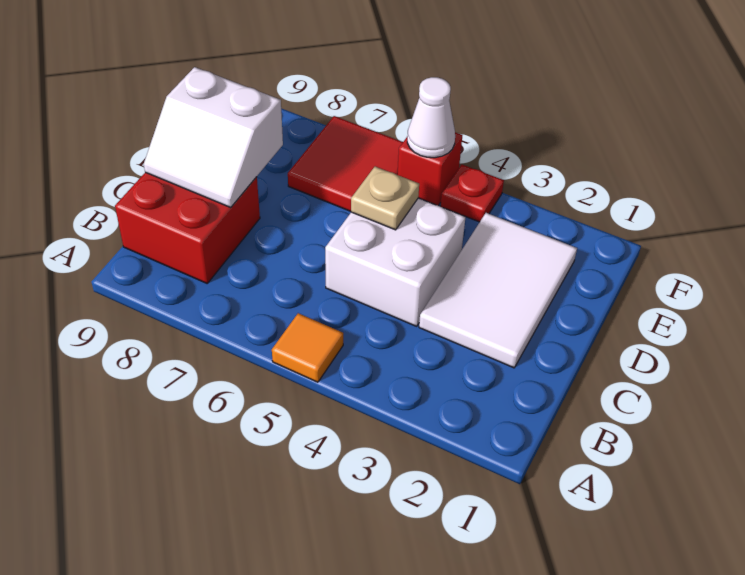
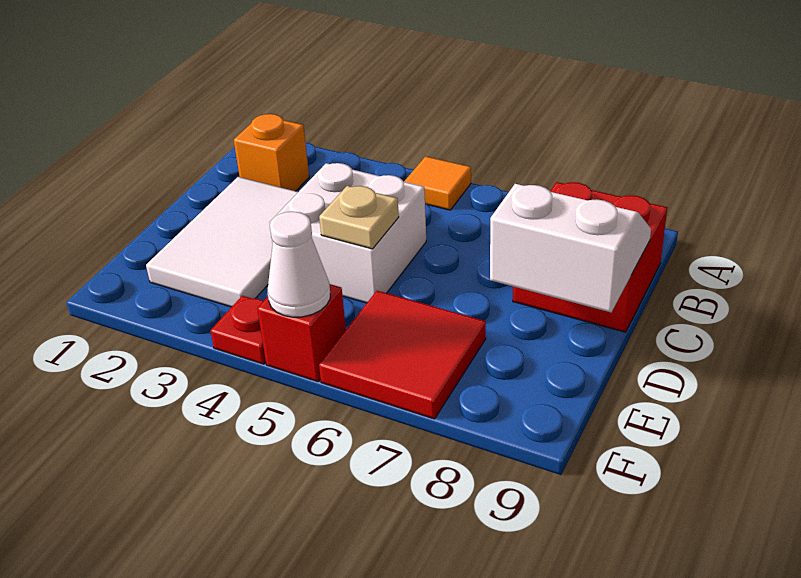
none -> orange brick B2 level 1

